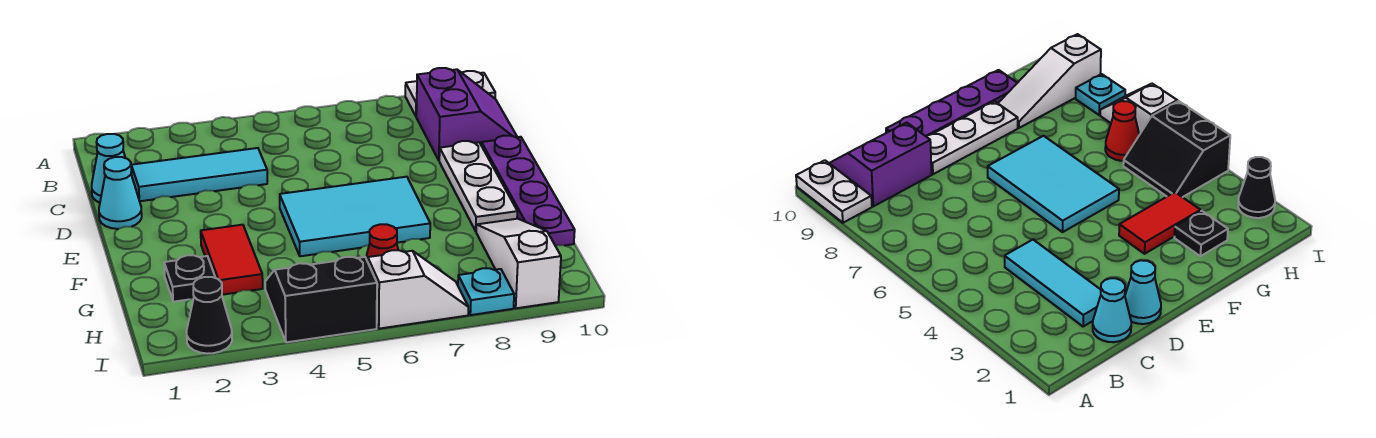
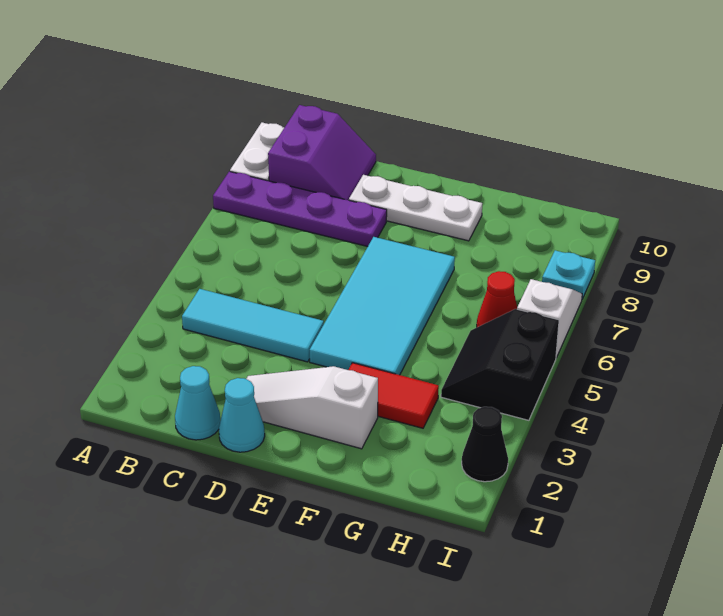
purple slope B9:C10 level 1 top 9 -> purple slope B9:C10 level 1 top B
cyan tile C2:C4 level 1 -> cyan tile B4:D4 level 1
purple plate D10:G10 level 1 -> purple plate A8:D8 level 1
cyan tile E5:F7 level 1 -> cyan tile E4:F7 level 1
black plate G2 level 1 -> none
white slope G9:I9 level 1 top I -> white slope D2:F2 level 1 top F

